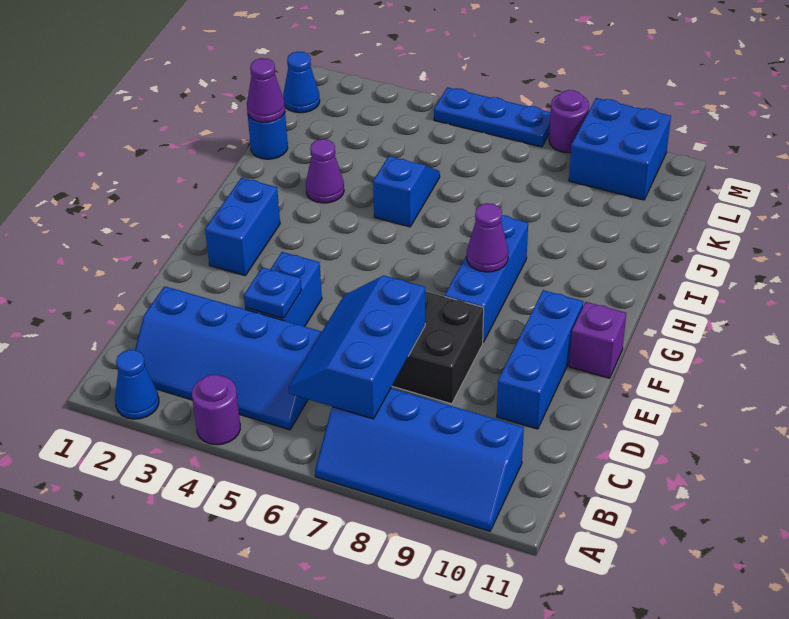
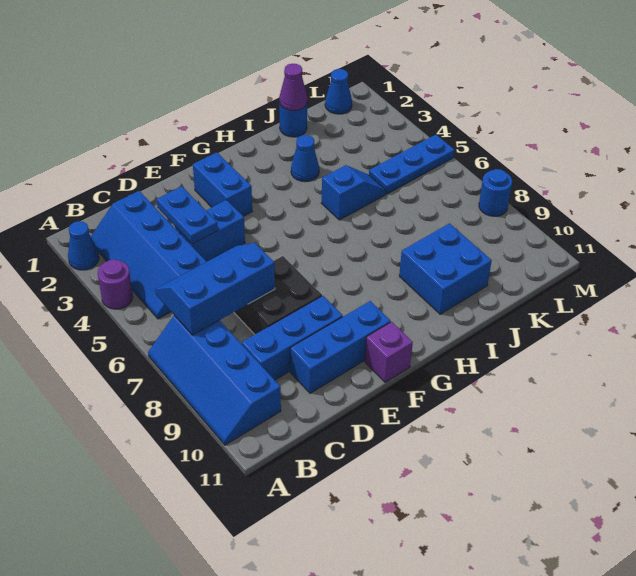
blue plate D4 level 2 -> blue plate D3:D4 level 2
blue brick F2:G2 level 1 -> blue brick F2:F3 level 1
blue brick F8:H8 level 1 -> blue brick C9:E9 level 1
purple cone G8 level 2 -> none
purple cone I3 level 1 -> blue cone I3 level 1
blue brick L9:M10 level 1 -> blue brick I9:J10 level 1
blue plate M5:M7 level 1 -> blue plate K5:M5 level 1
purple round brick M8 level 1 -> blue round brick M8 level 1

